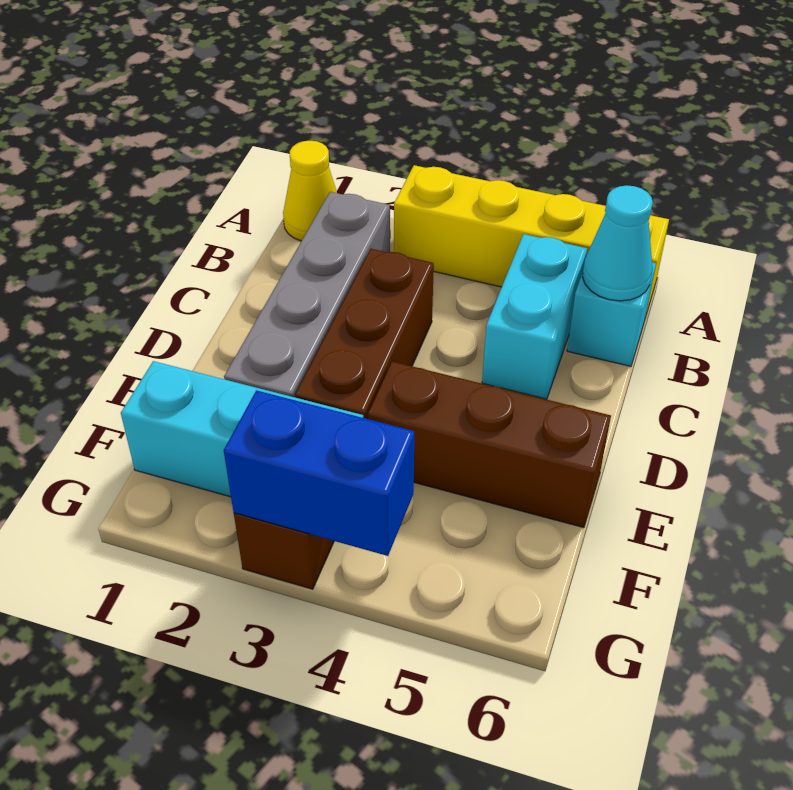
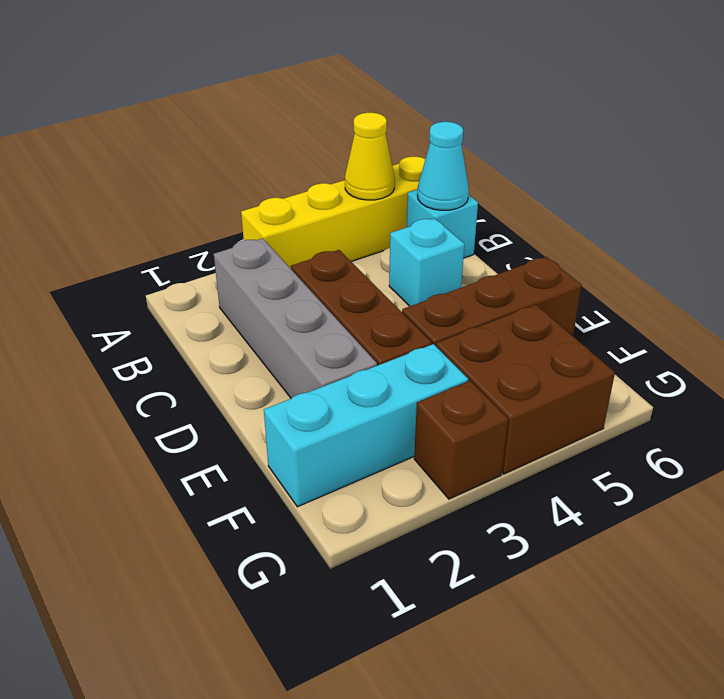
yellow cone A1 level 1 -> yellow cone A5 level 2
cyan brick B5:C5 level 1 -> cyan brick C5 level 1
none -> brown brick F4:G5 level 1
blue brick G3:G4 level 2 -> none

